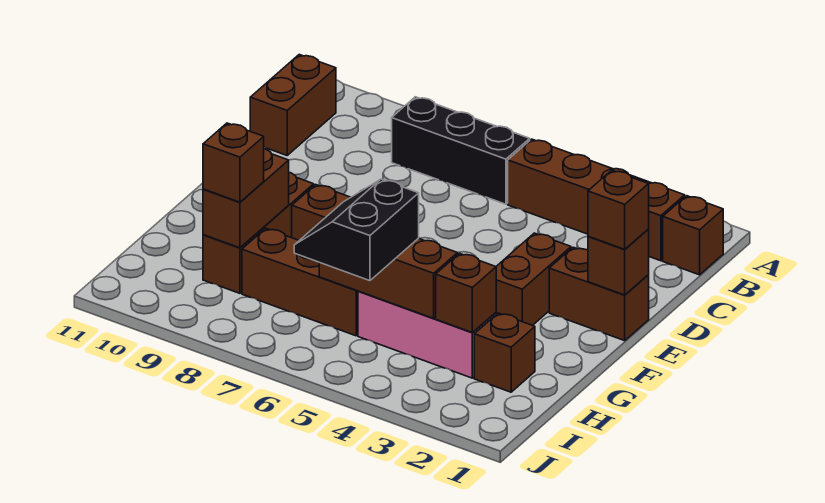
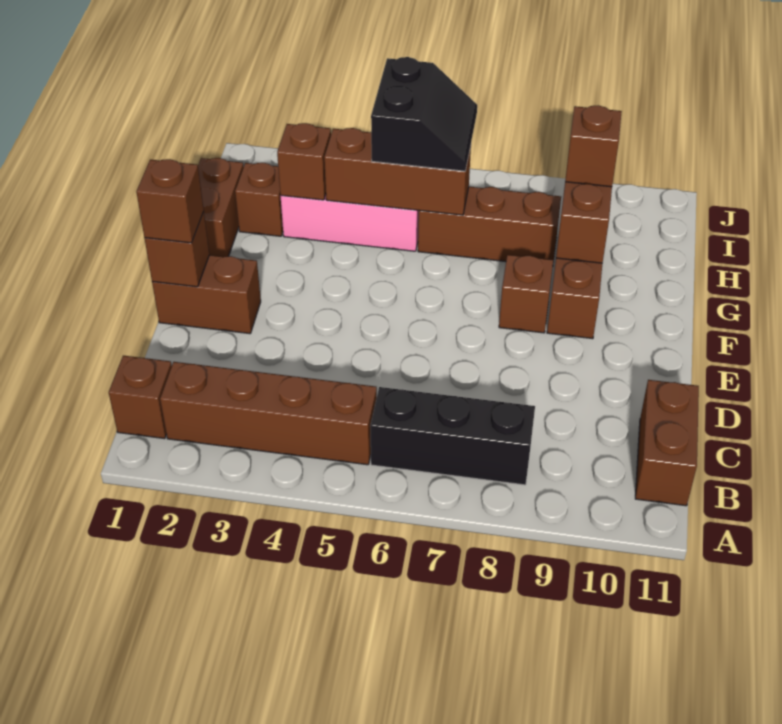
brown brick E3:F3 level 1 -> brown brick G1:H1 level 1

